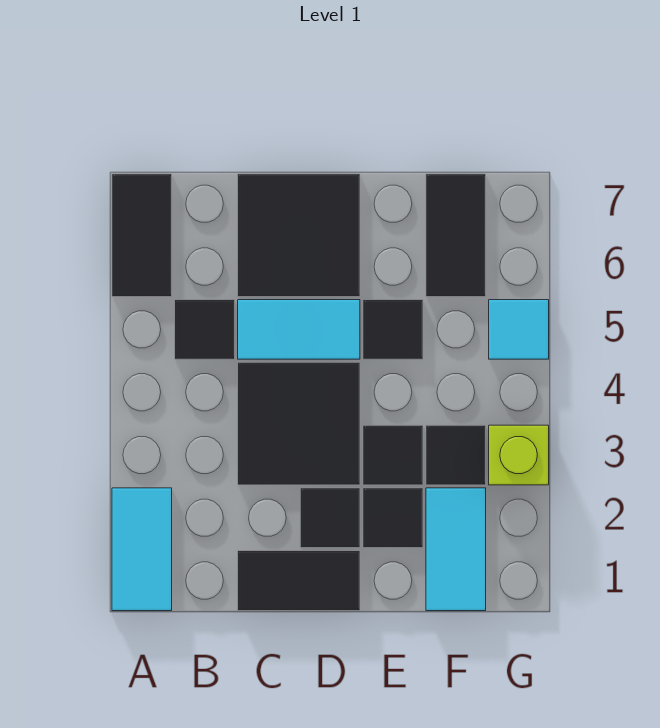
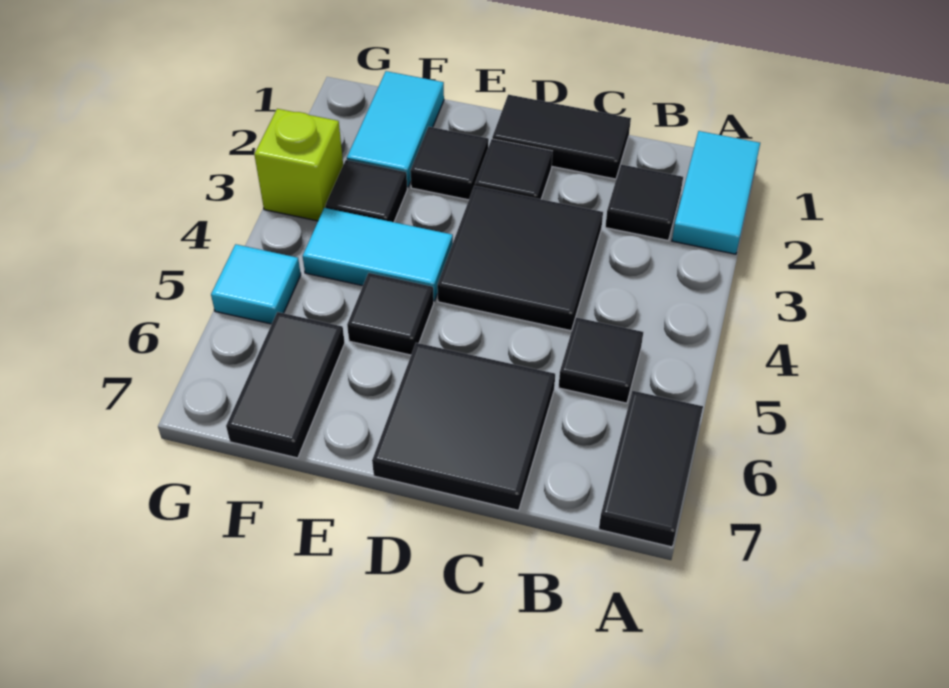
cyan tile C5:D5 level 1 -> cyan tile E4:F4 level 1
black tile E3 level 1 -> black tile B2 level 1

